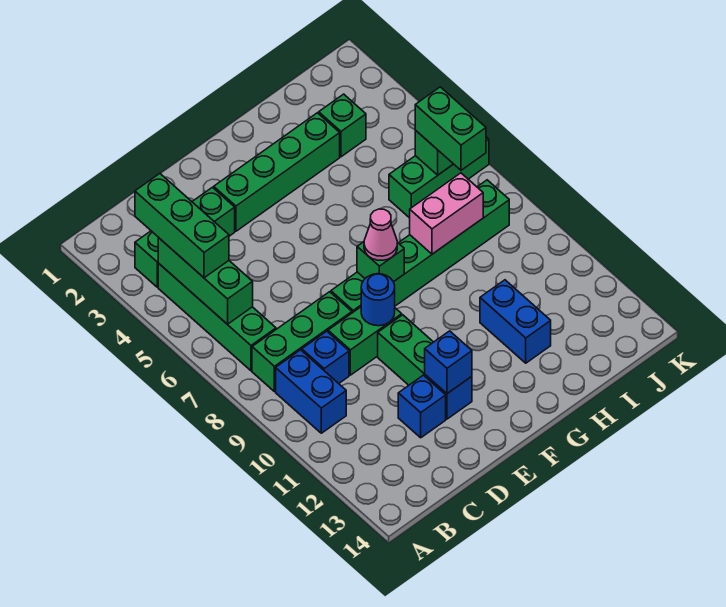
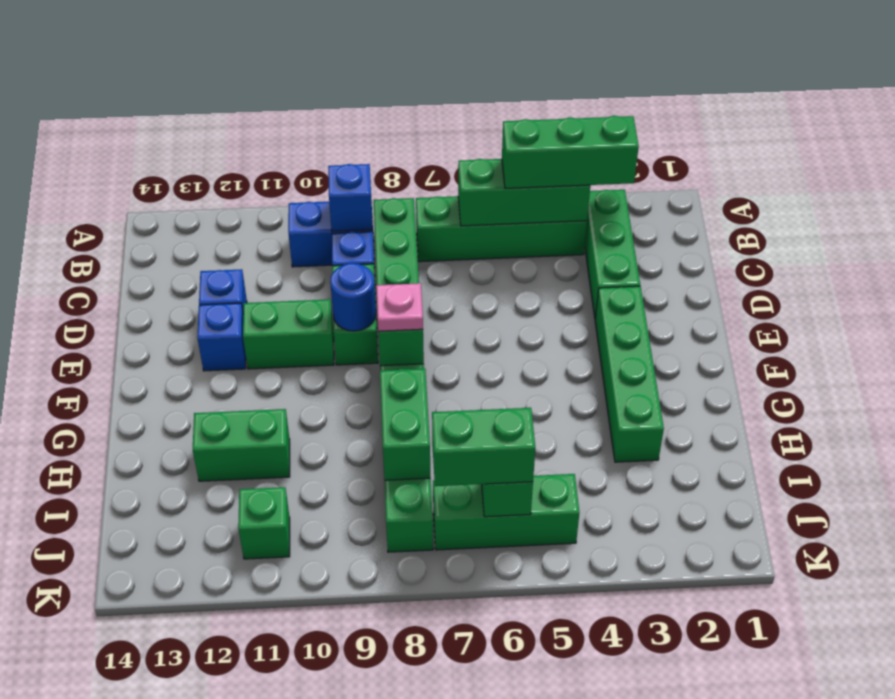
blue brick E12 level 2 -> blue brick B9 level 2
pink cone F8 level 3 -> pink plate F8 level 3
pink brick H8:I8 level 2 -> green brick H8:I8 level 2
blue brick H11:H12 level 1 -> green brick H11:H12 level 1
green brick I3 level 1 -> green brick J11 level 1
green brick I6:K6 level 1 -> green brick J5:J7 level 1

